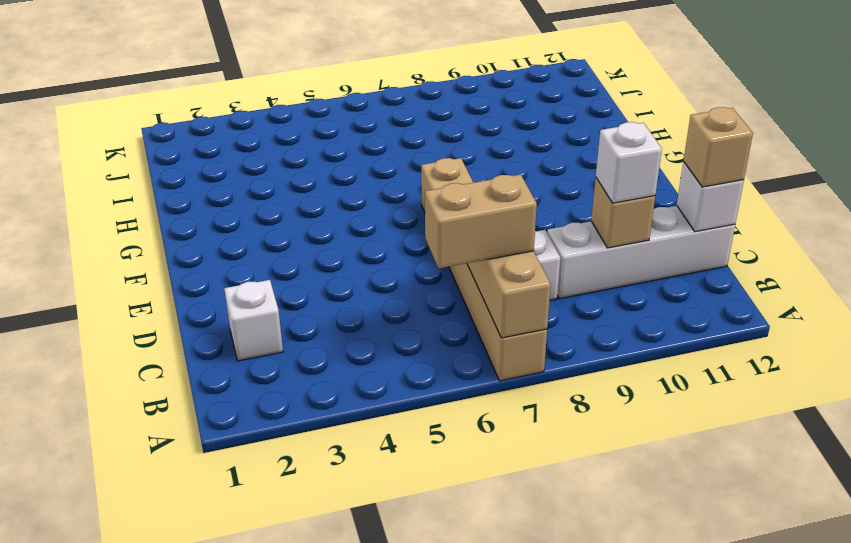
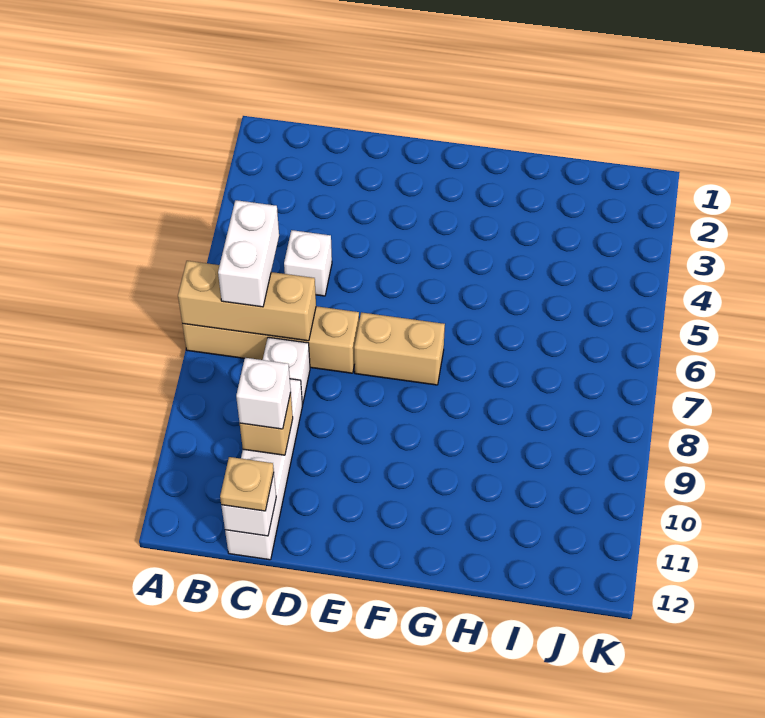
tan brick B6:B7 level 3 -> white brick B6:B7 level 3
white brick C2 level 1 -> white brick C5 level 1
tan brick C12 level 3 -> tan plate C12 level 3

